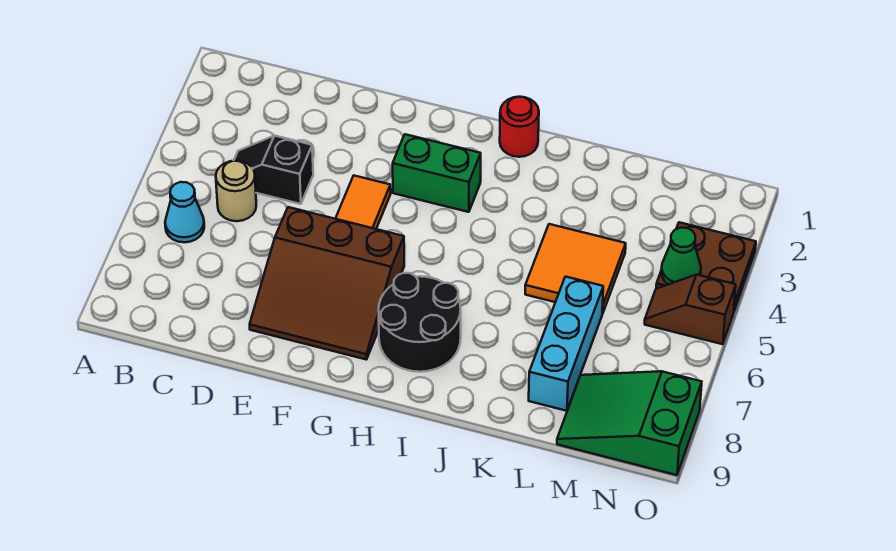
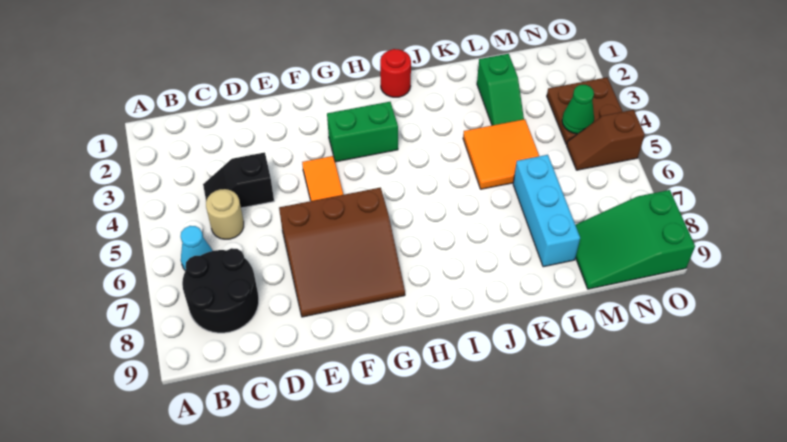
black round brick H7:I8 level 1 -> black round brick B7:C8 level 1
none -> green slope L2:L3 level 1 top 2

